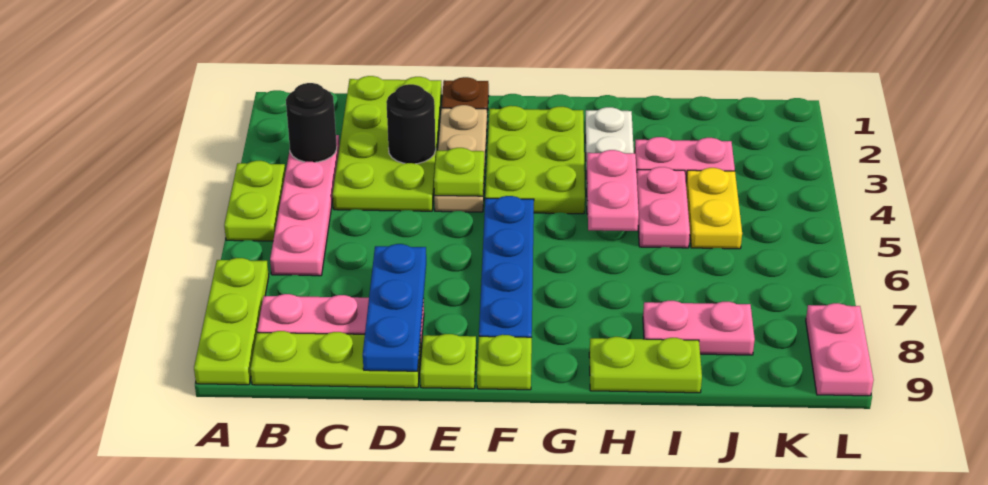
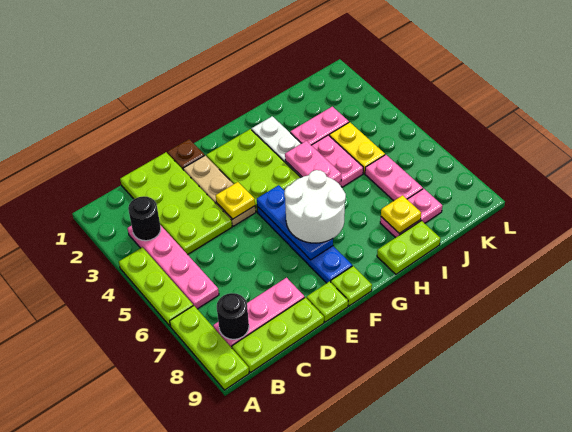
lime plate A4:A5 level 1 -> lime plate A4:A6 level 1
black round brick D3 level 2 -> black round brick B8 level 2
blue plate D7:D9 level 2 -> blue plate F5:F7 level 2
lime plate E4 level 2 -> yellow plate E4 level 2
none -> white round brick F6:G7 level 3
none -> yellow plate I8 level 2
pink plate L8:L9 level 1 -> pink plate J6:J7 level 1

